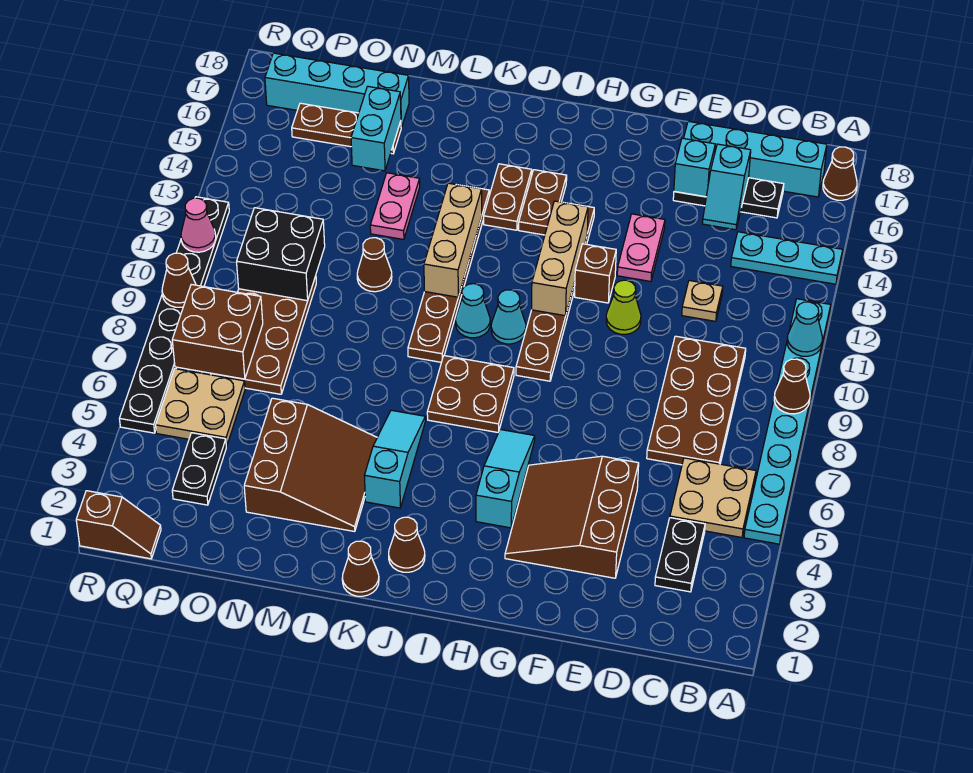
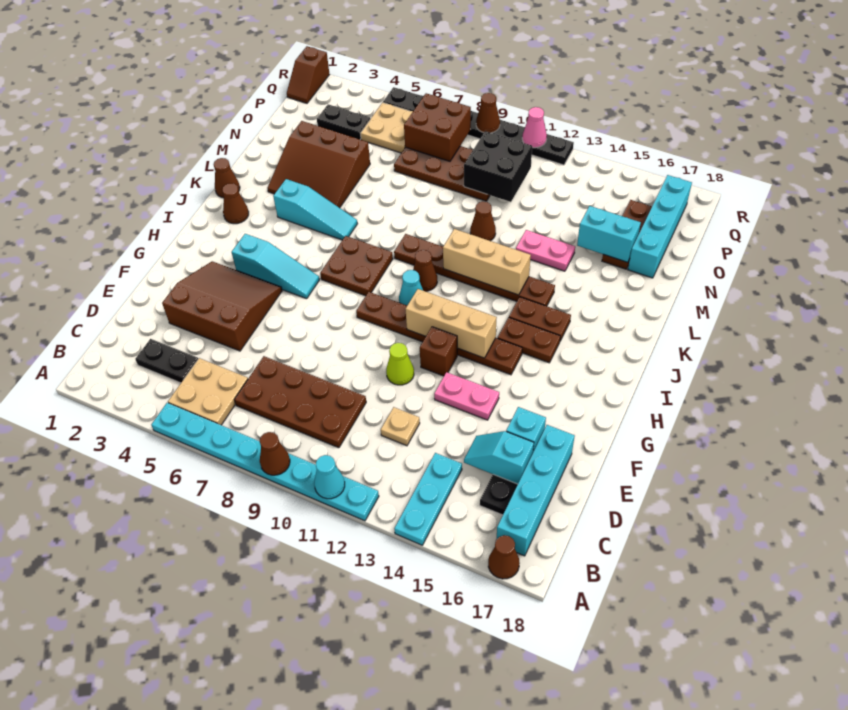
cyan cone J10 level 1 -> brown cone J10 level 1

